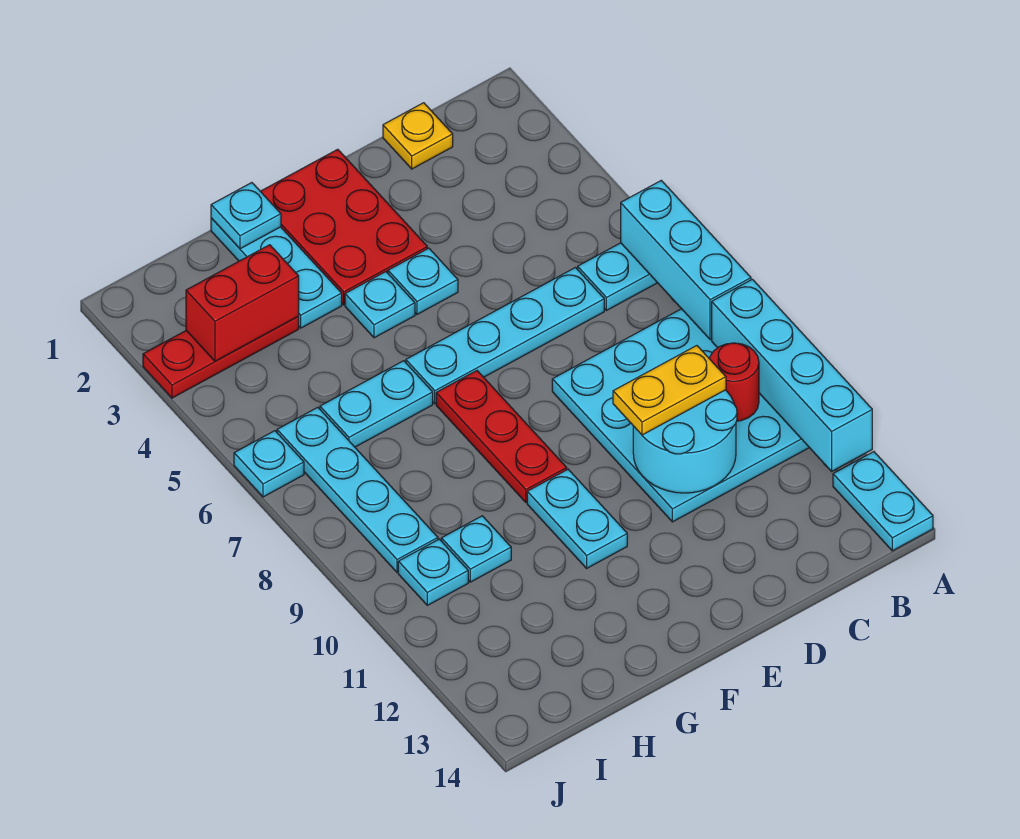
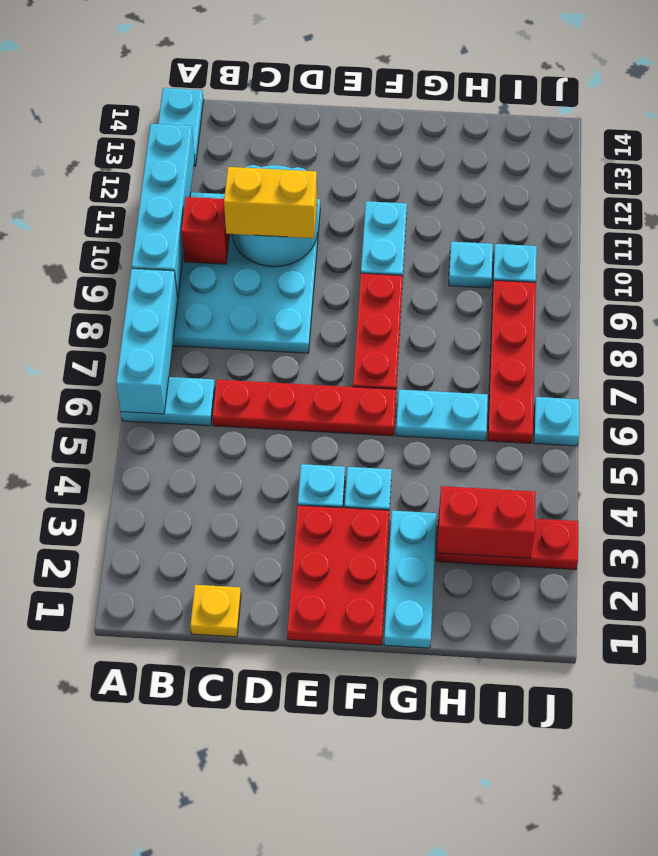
red round brick B10 level 2 -> red brick B10 level 2
cyan plate C6:F6 level 1 -> red plate C6:F6 level 1
yellow plate C10:D10 level 3 -> yellow brick C10:D10 level 3
cyan plate G1 level 2 -> none
cyan plate I6:I9 level 1 -> red plate I6:I9 level 1

